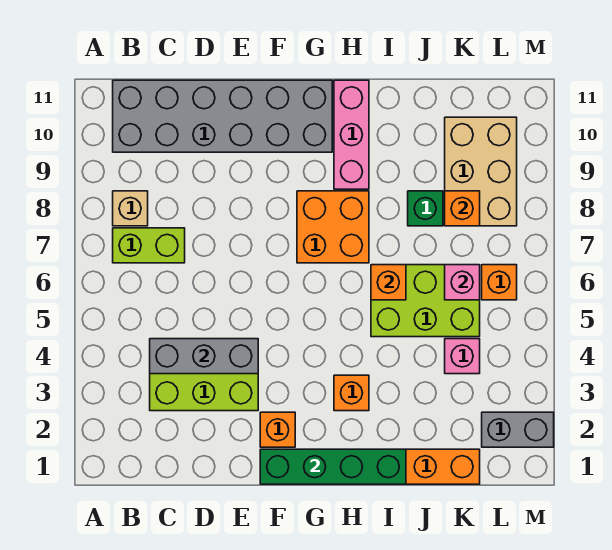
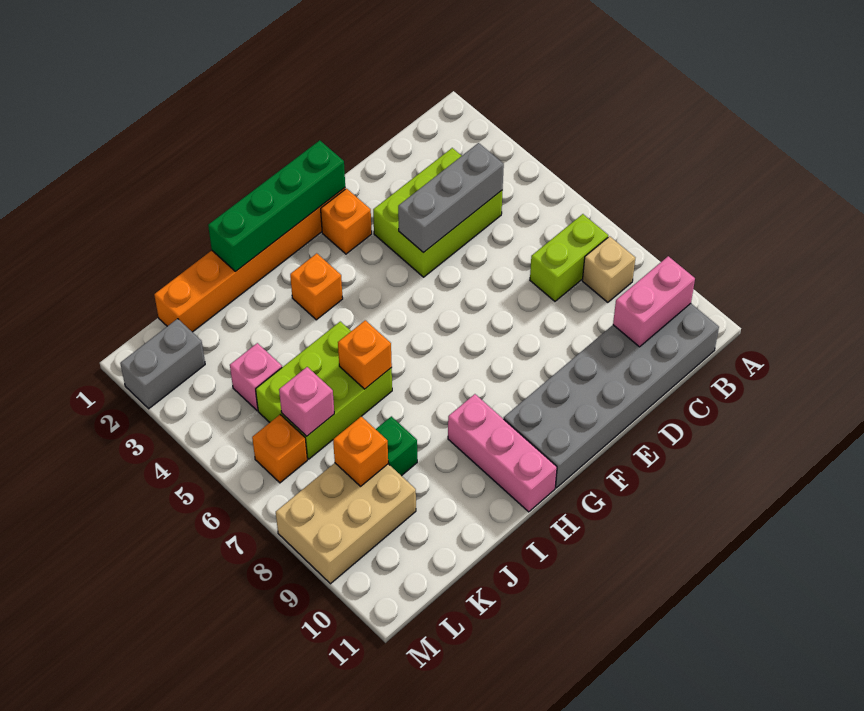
none -> pink brick B10:C10 level 2
orange brick G7:H8 level 1 -> none
tan brick K8:L10 level 1 -> tan brick K8:M9 level 1

